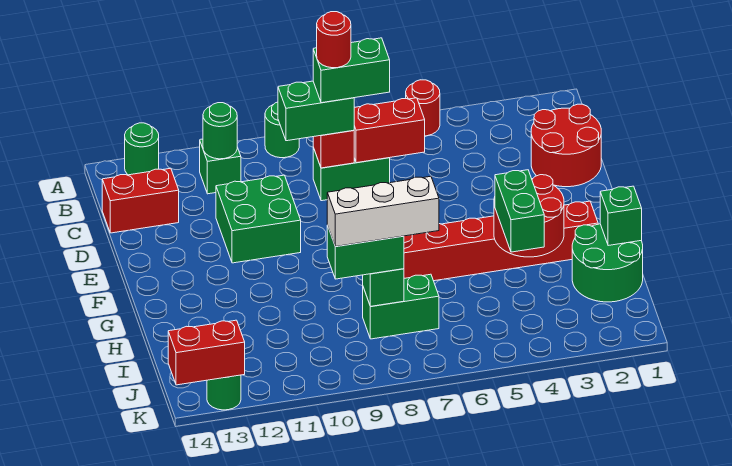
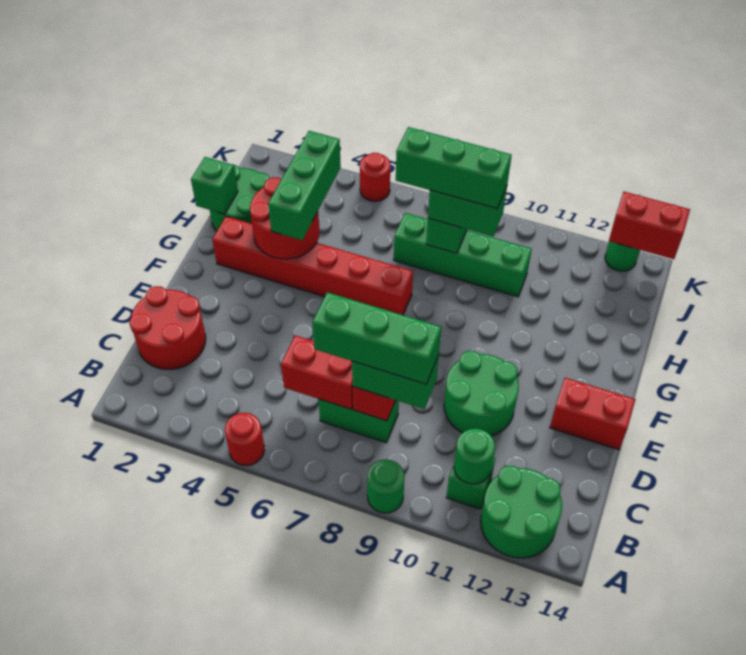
green round brick A13 level 1 -> green round brick A12:B13 level 1
green brick C7:C8 level 4 -> green brick C7:C9 level 4
red round brick C8 level 5 -> red round brick K5 level 1
red brick C13:C14 level 1 -> red brick E13:E14 level 1
green brick D10:E11 level 1 -> green round brick D10:E11 level 1
green brick H4:I4 level 3 -> green brick G4:I4 level 3
green brick I7:I8 level 1 -> green brick I7:I10 level 1
white brick I7:I9 level 4 -> green brick I7:I9 level 4

